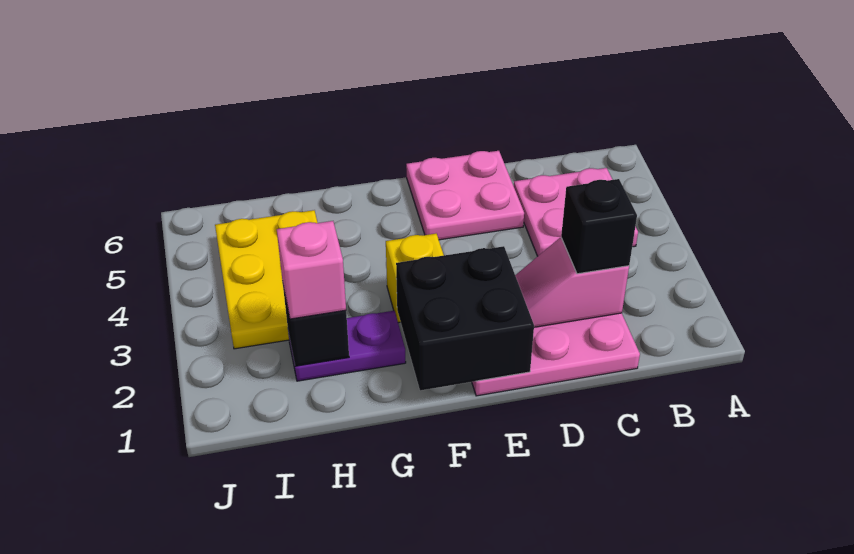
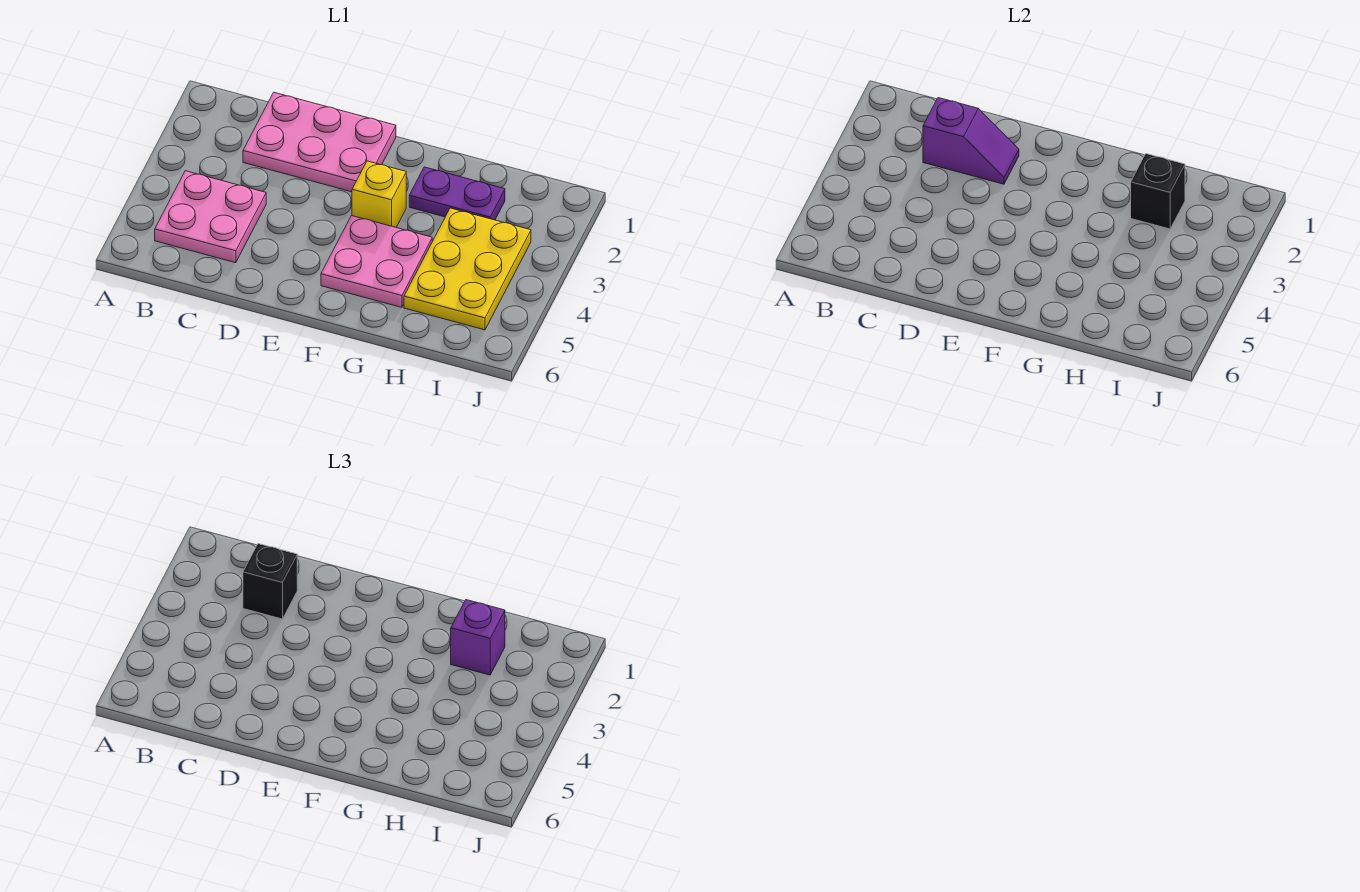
pink slope C2:D2 level 2 top C -> purple slope C2:D2 level 2 top C
pink plate D5:E6 level 1 -> pink plate F4:G5 level 1
black brick E1:F2 level 2 -> none
pink brick H2 level 3 -> purple brick H2 level 3

